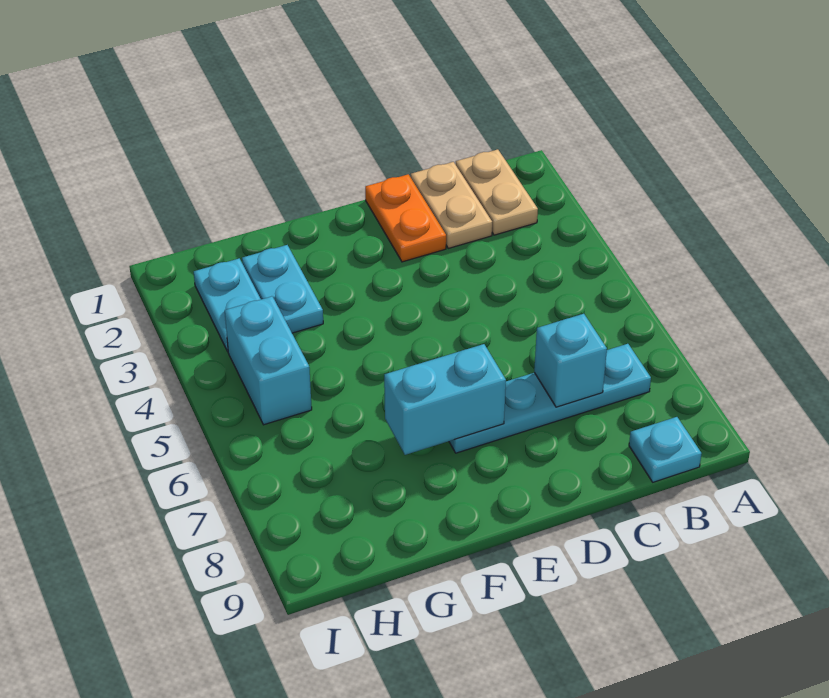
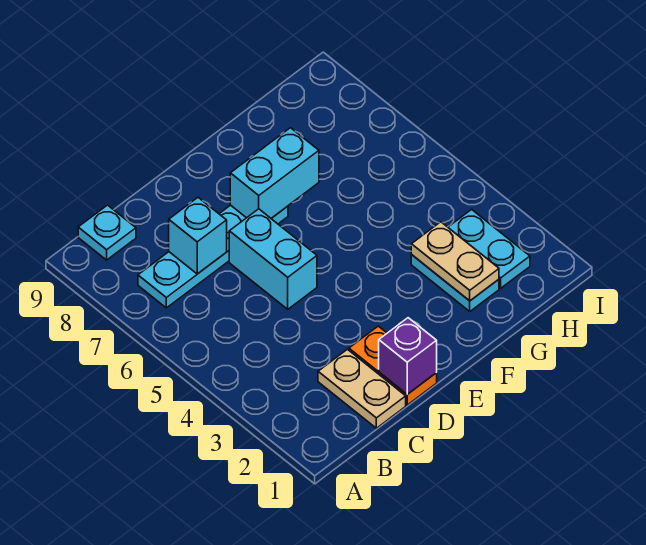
tan plate B1:B2 level 1 -> tan plate G2:G3 level 2
none -> purple brick D1 level 2
cyan brick H4:H5 level 1 -> cyan brick D5:D6 level 1

